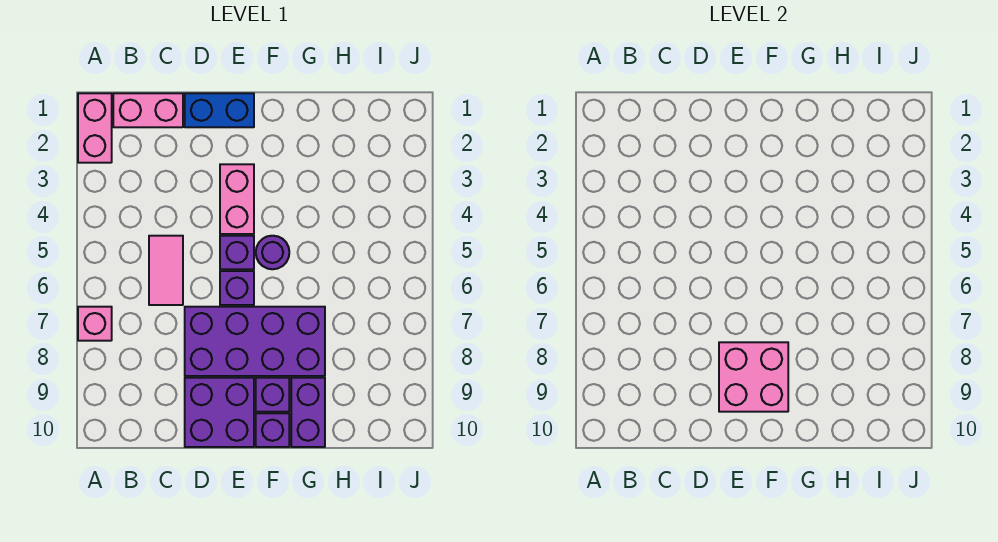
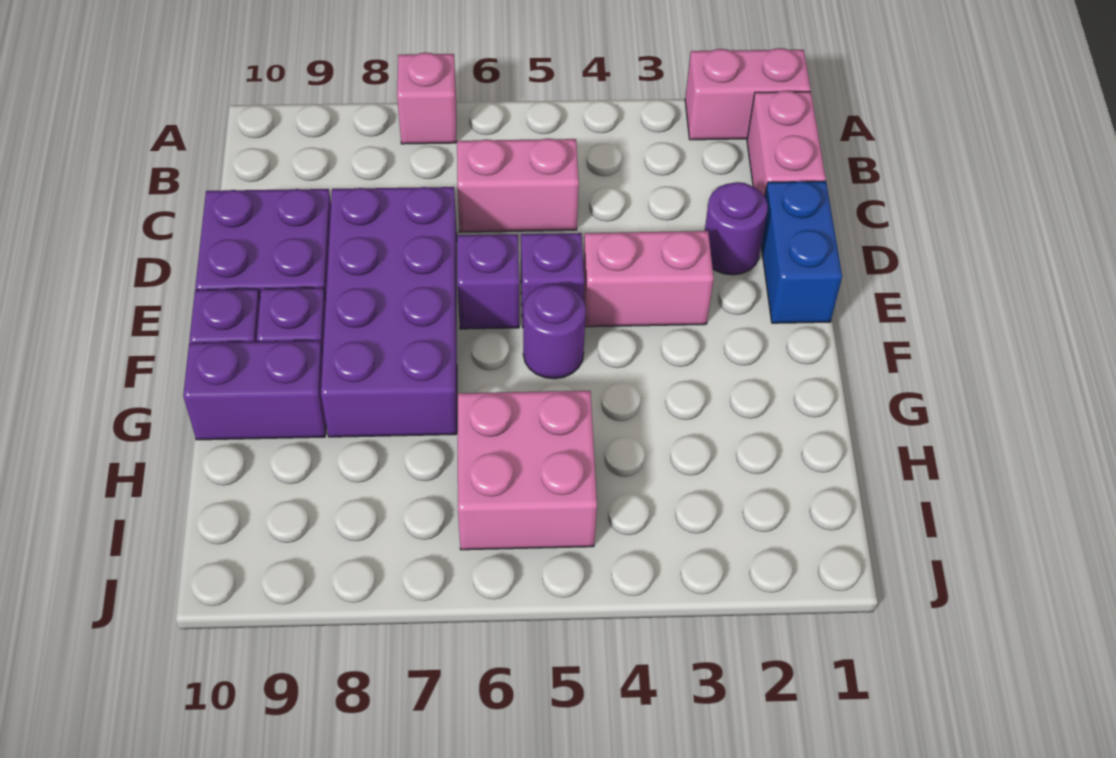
pink tile C5:C6 level 1 -> pink brick C5:C6 level 1
none -> purple round brick D2 level 1
pink brick E8:F9 level 2 -> pink brick H5:I6 level 1

